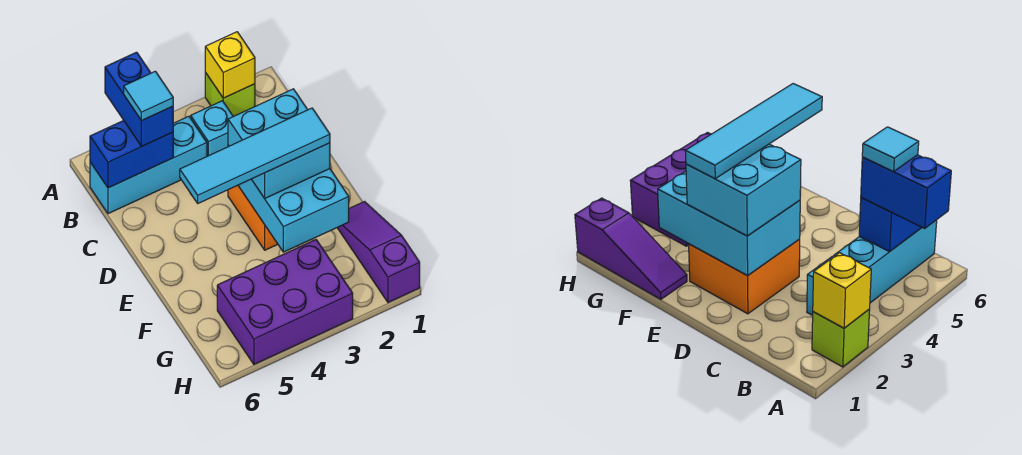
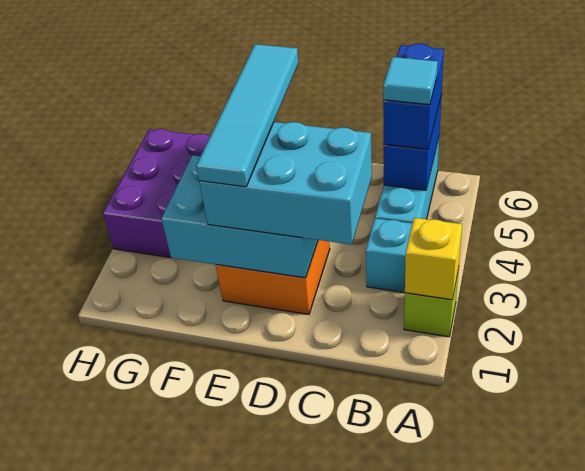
blue brick A5:B5 level 3 -> blue brick B5:B6 level 3
cyan brick D2:E3 level 3 -> cyan brick C2:E3 level 3
purple slope F1:H1 level 1 top H -> none

